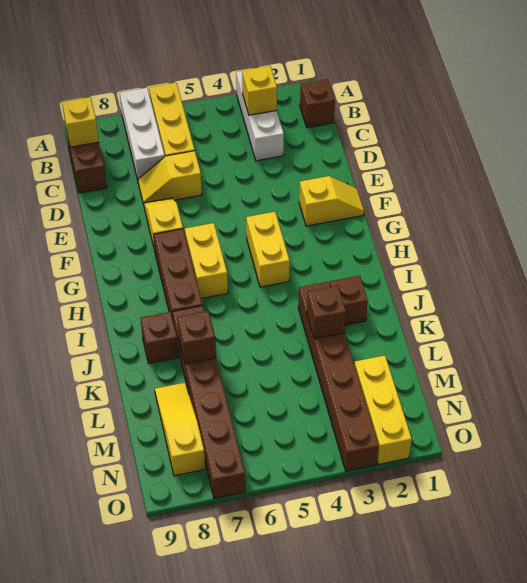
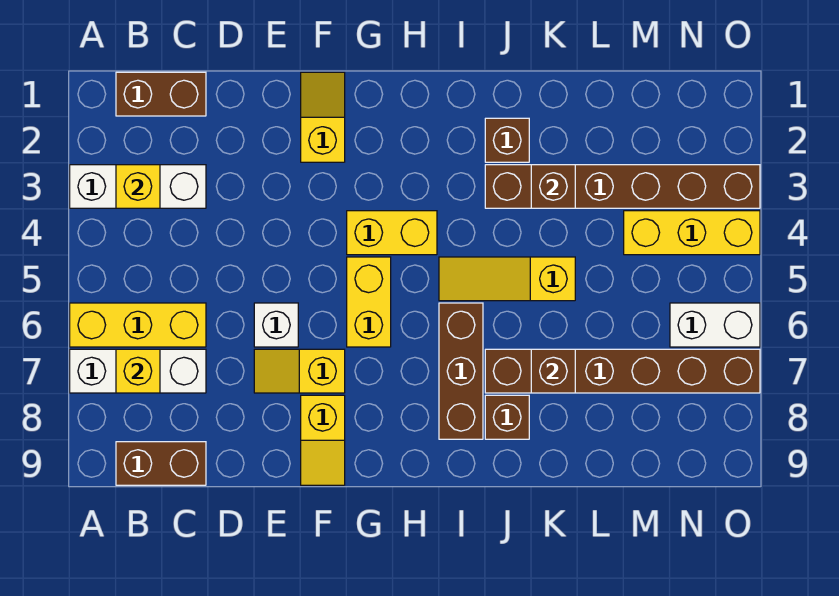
brown brick B1 level 1 -> brown brick B1:C1 level 1
yellow brick B9 level 2 -> yellow brick B7 level 2
yellow slope D6:D7 level 1 top 6 -> yellow slope F8:F9 level 1 top 8
none -> white brick E6 level 1
yellow brick G6:H6 level 1 -> yellow brick G5:G6 level 1
brown brick G7:I7 level 1 -> brown brick I6:I8 level 1
yellow slope L8:N8 level 1 top N -> yellow slope I5:K5 level 1 top K
yellow brick M2:O2 level 1 -> yellow brick M4:O4 level 1
none -> white brick N6:O6 level 1

